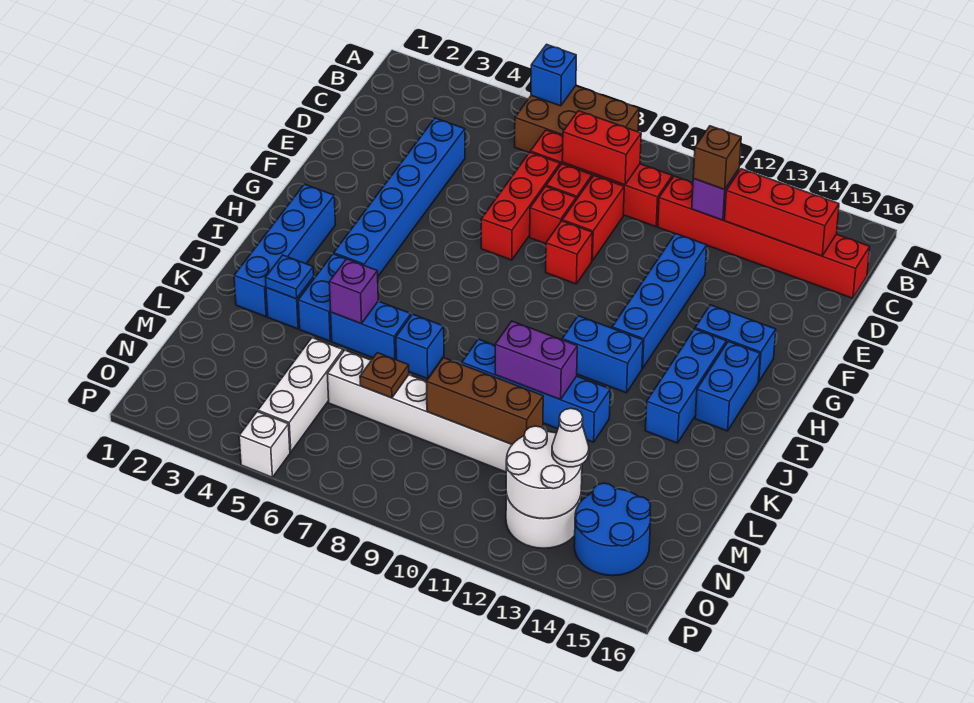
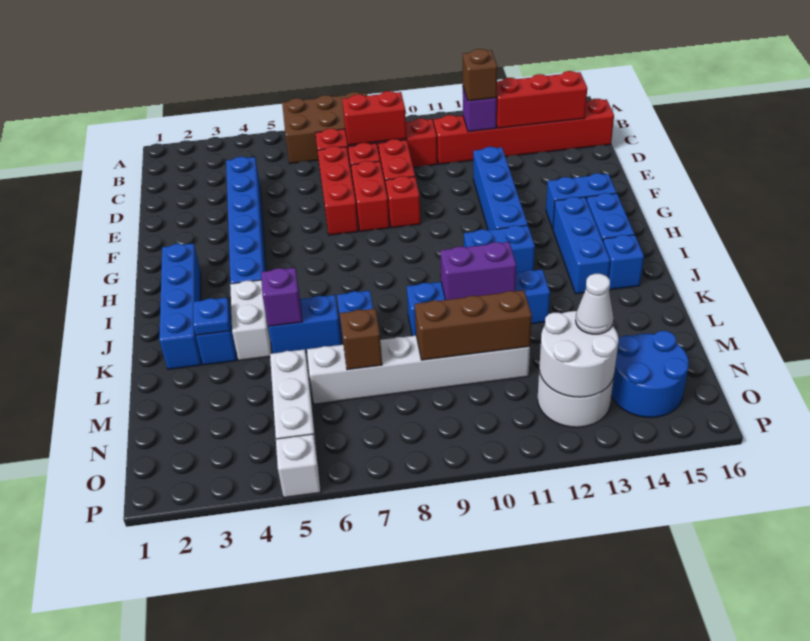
blue brick A6 level 2 -> blue brick J15 level 1
red brick E8 level 1 -> red brick E8:F8 level 1
blue brick J4:K4 level 1 -> white brick J4:K4 level 1
brown plate M7 level 2 -> brown brick M7 level 2

